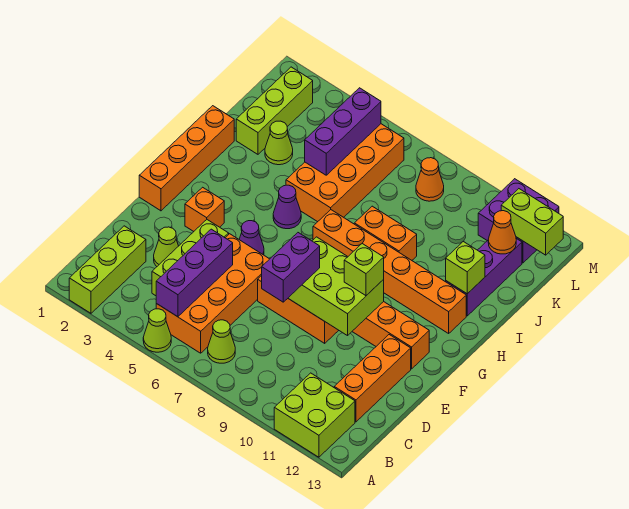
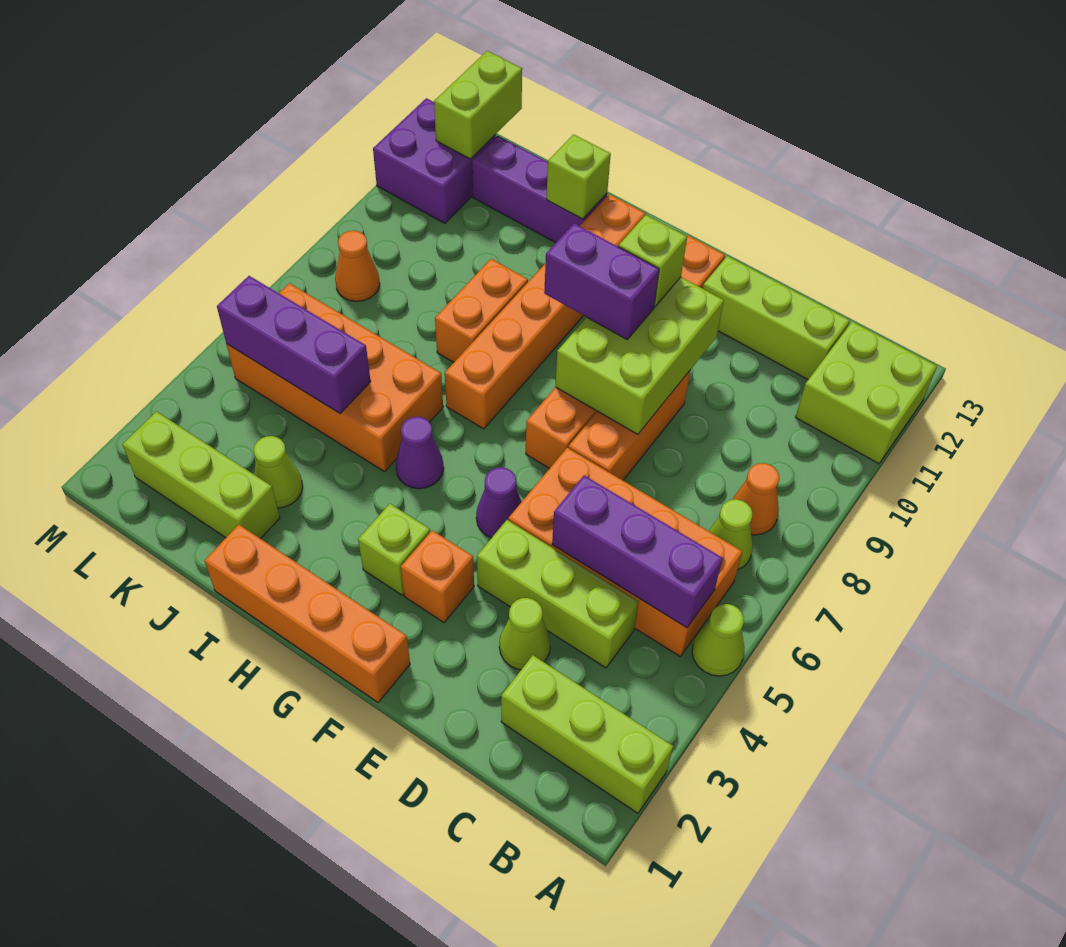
orange brick C12:E12 level 1 -> lime brick C12:E12 level 1
purple brick D8:E8 level 3 -> purple brick F9:G9 level 3
none -> lime brick G3 level 1
orange cone K12 level 2 -> orange cone B8 level 1

